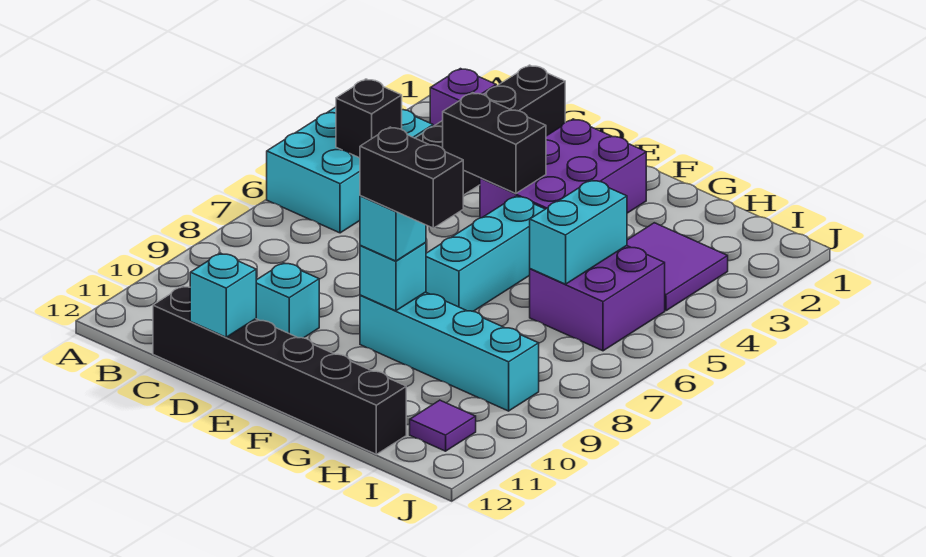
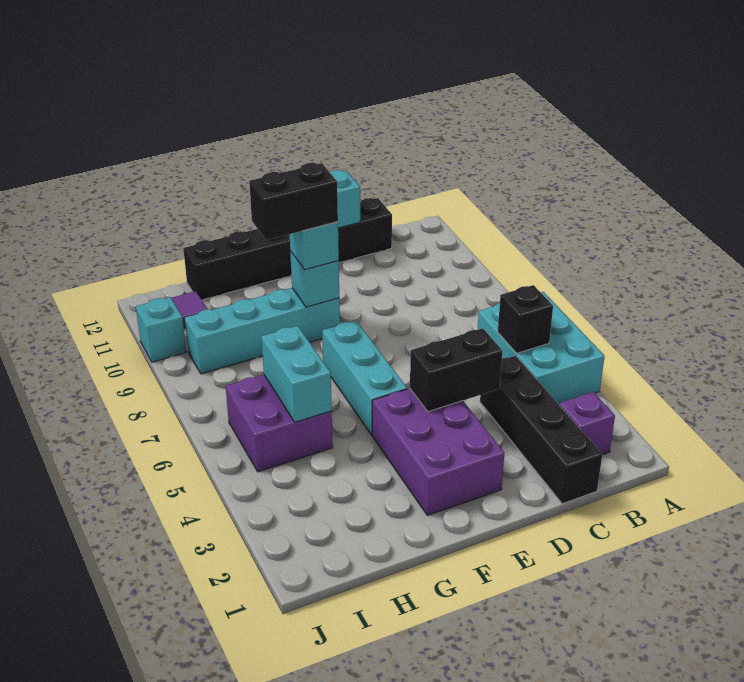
cyan brick D10 level 1 -> cyan brick J10 level 1
purple tile H3:I4 level 1 -> none

